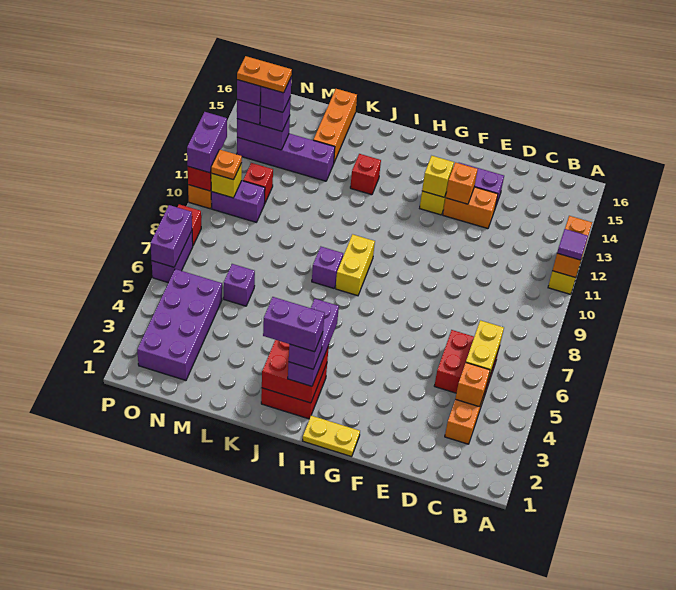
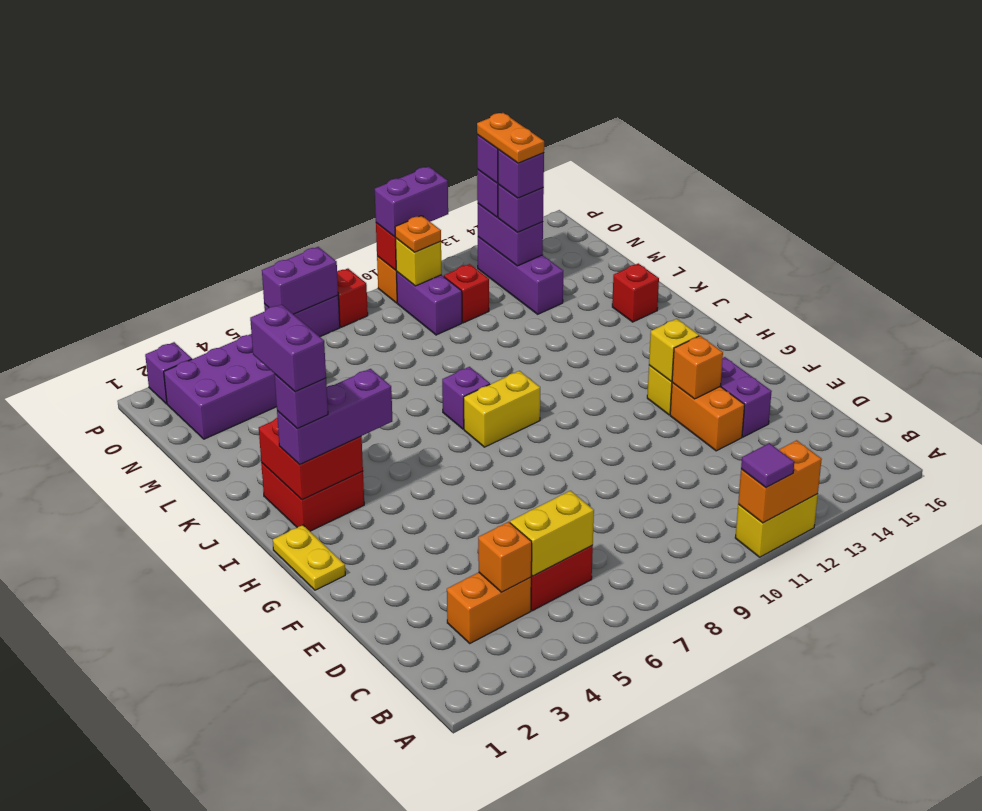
red brick J13 level 1 -> red brick K15 level 1
purple brick L13:O13 level 1 -> purple brick M13:O13 level 1
orange brick L14:L16 level 1 -> none
purple brick M6 level 1 -> purple brick P2 level 1

